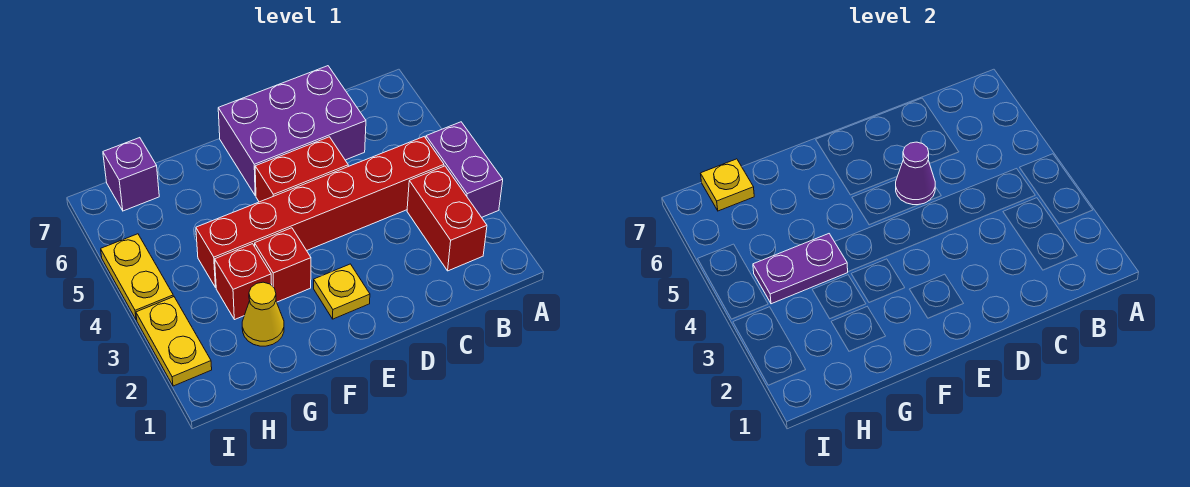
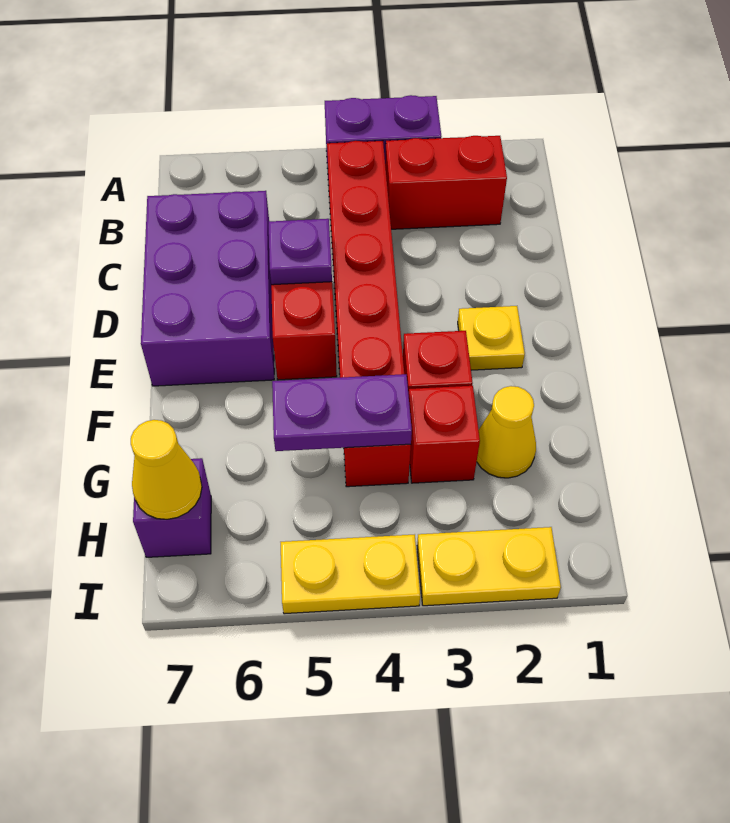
purple cone D5 level 2 -> purple plate D5 level 2
purple plate G4:H4 level 2 -> purple plate G4:G5 level 2
yellow plate H7 level 2 -> yellow cone H7 level 2

